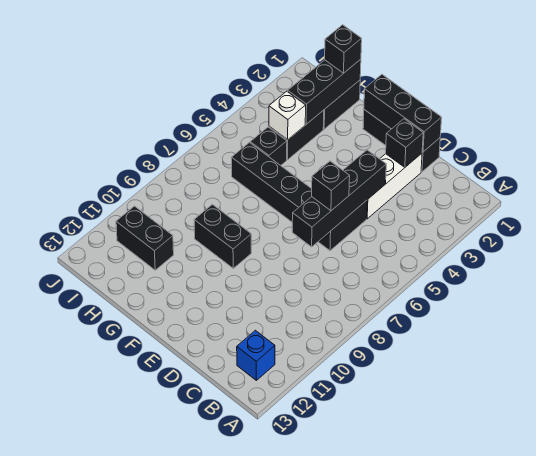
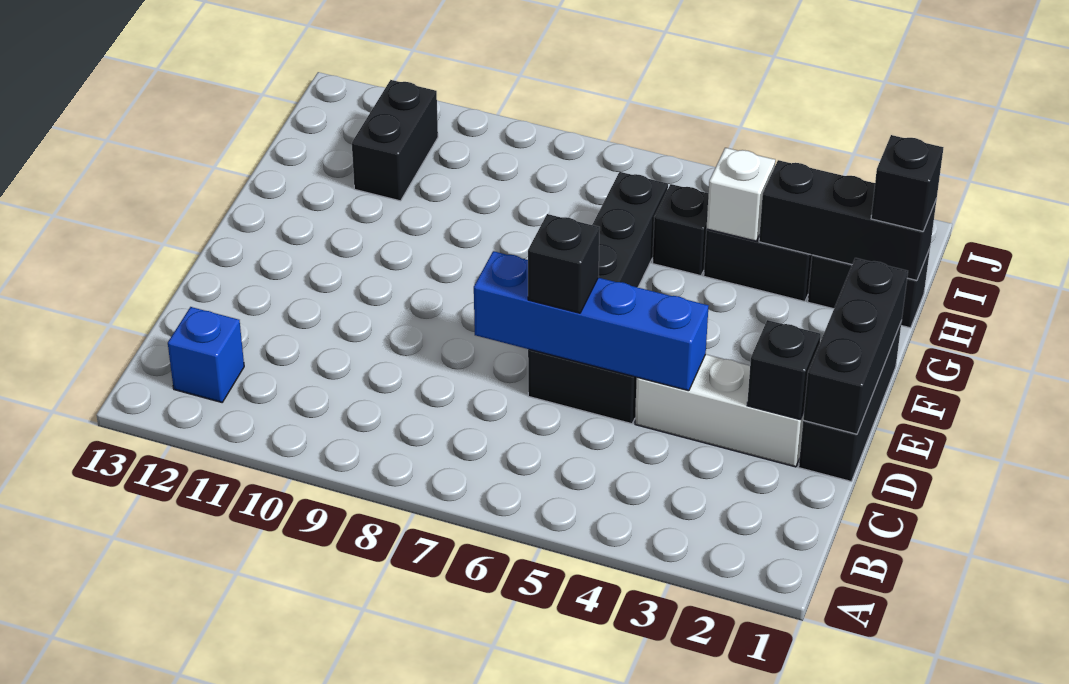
black brick D4:D7 level 2 -> blue brick D4:D7 level 2
black brick F9:G9 level 1 -> none

